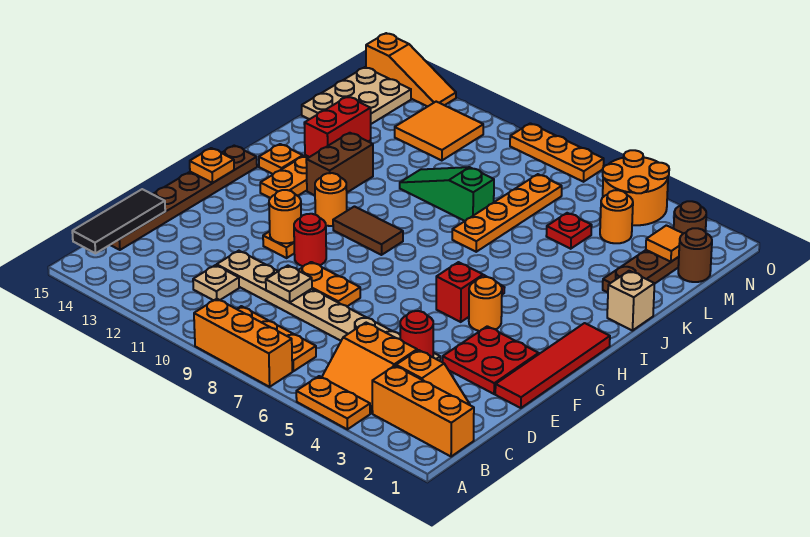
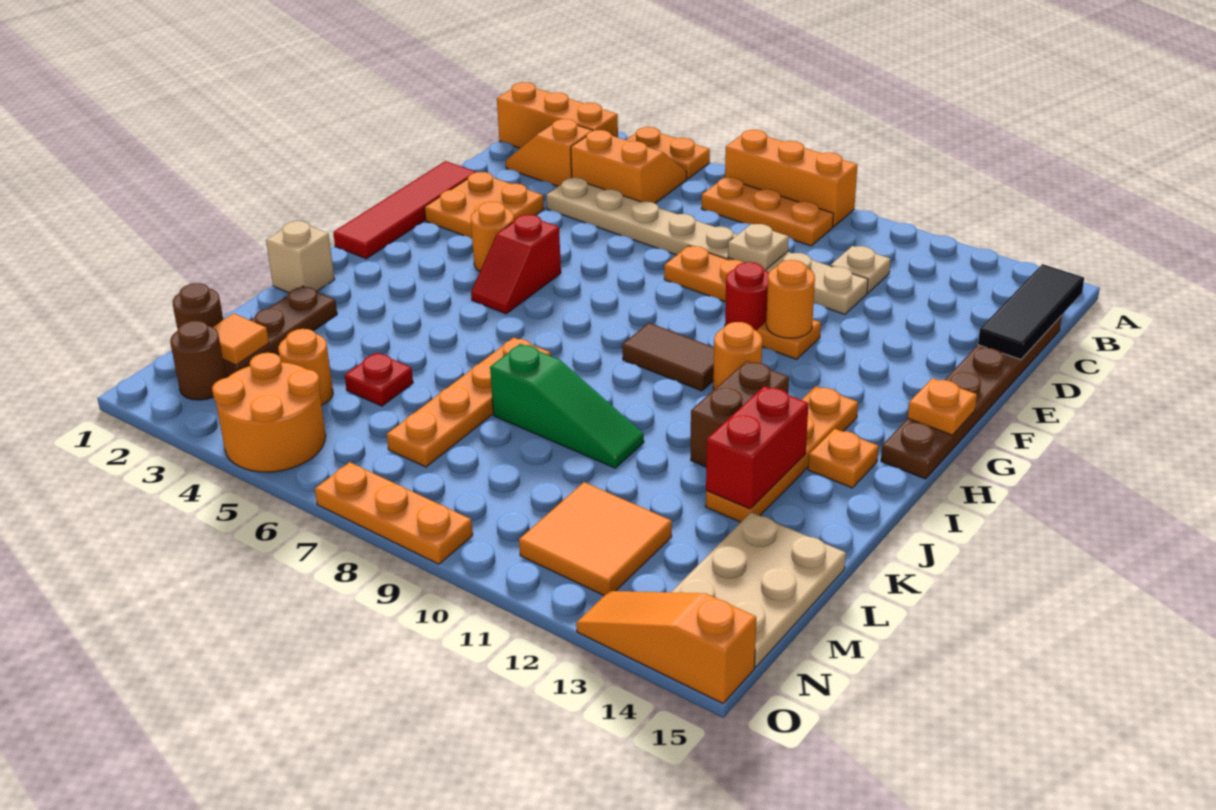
red round brick D4 level 2 -> none
red plate E2:F3 level 1 -> orange plate E2:F3 level 1

